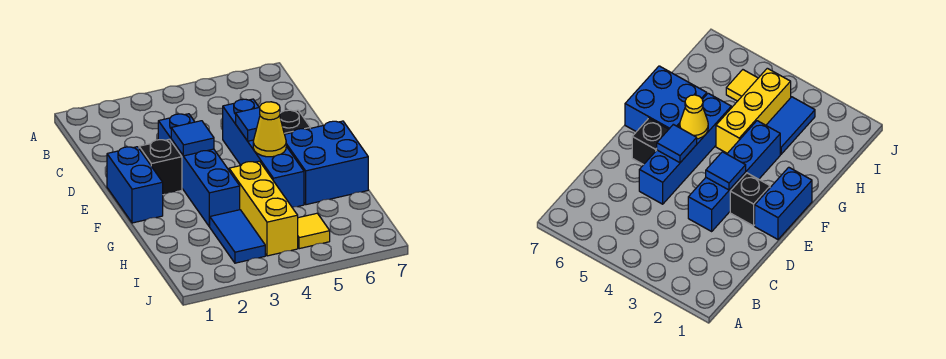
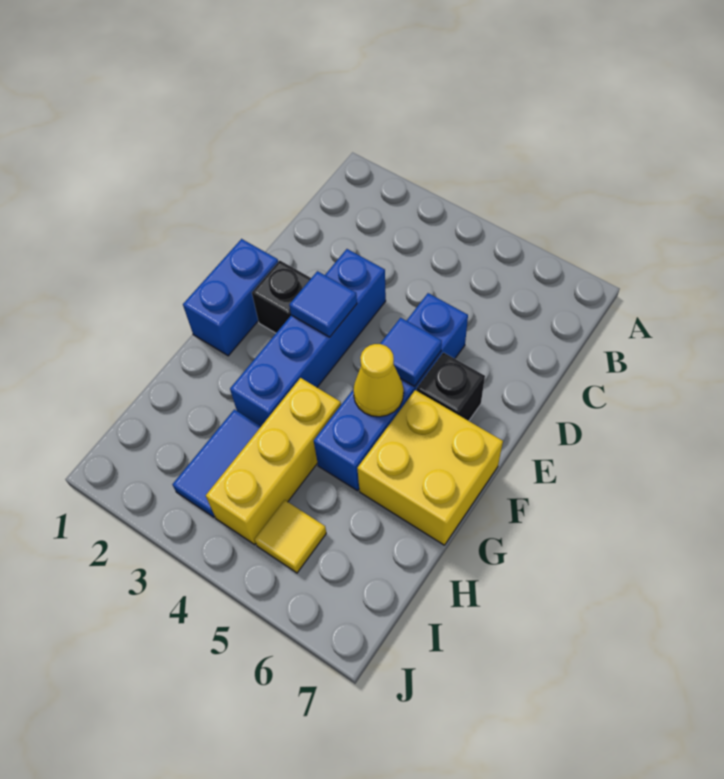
blue brick F6:G7 level 1 -> yellow brick F6:G7 level 1

